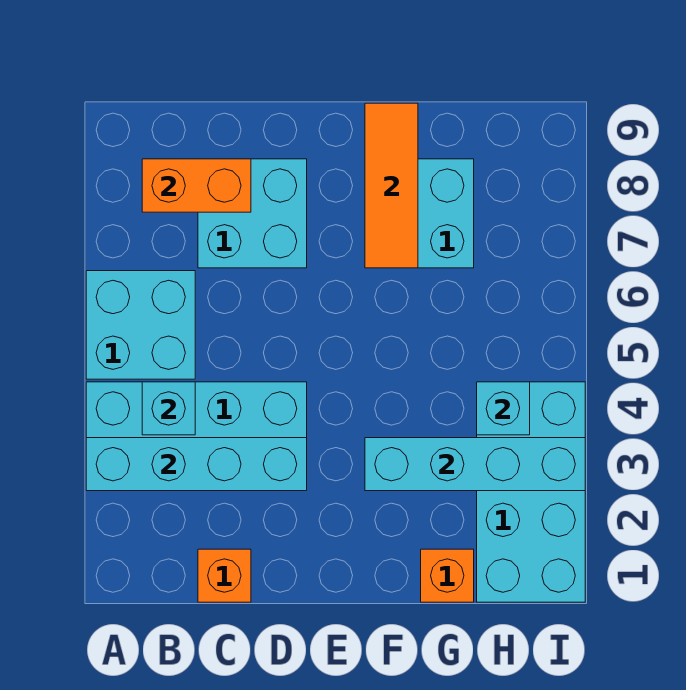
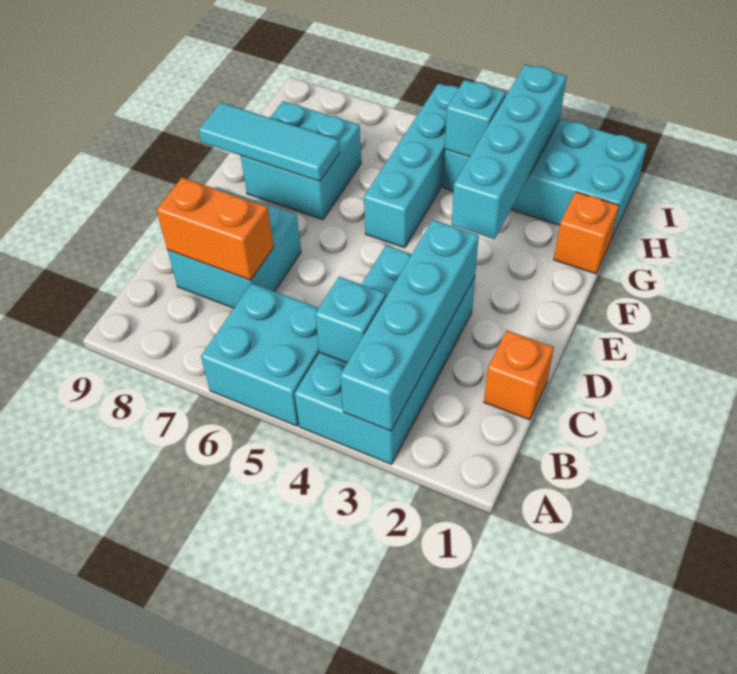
orange brick B8:C8 level 2 -> orange brick C7:C8 level 2
none -> cyan brick F5:I5 level 1
orange tile F7:F9 level 2 -> cyan tile F7:F9 level 2

